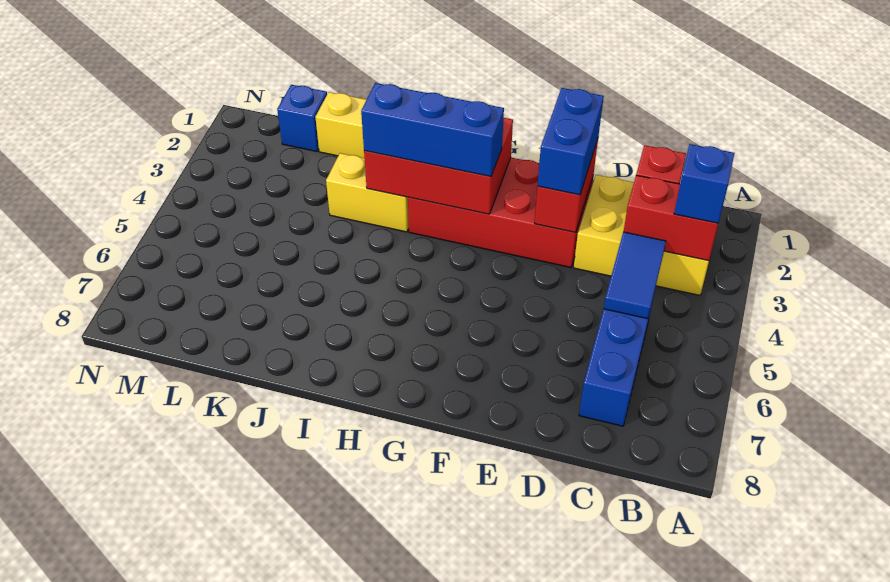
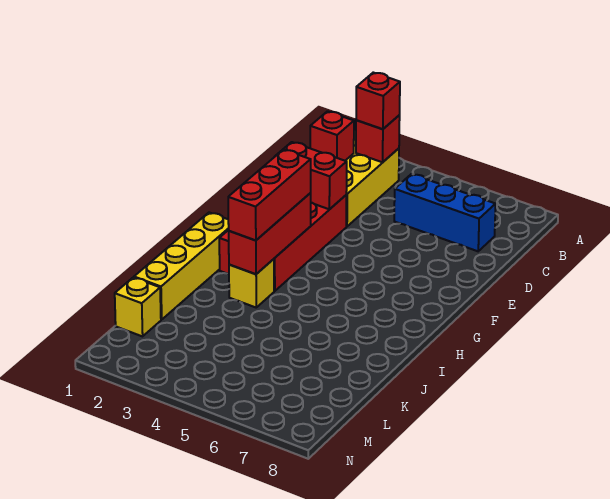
red brick B3:C3 level 2 -> red brick B3 level 2
blue brick B3 level 3 -> red brick B3 level 3
blue tile C4:C5 level 2 -> none
blue brick E2:E3 level 3 -> none
red brick G2:I3 level 2 -> red brick G3:I3 level 2
blue brick G3:I3 level 3 -> red brick G3:I3 level 3
yellow brick I3:J3 level 1 -> yellow brick I3 level 1
blue brick L1 level 1 -> yellow brick L1 level 1

